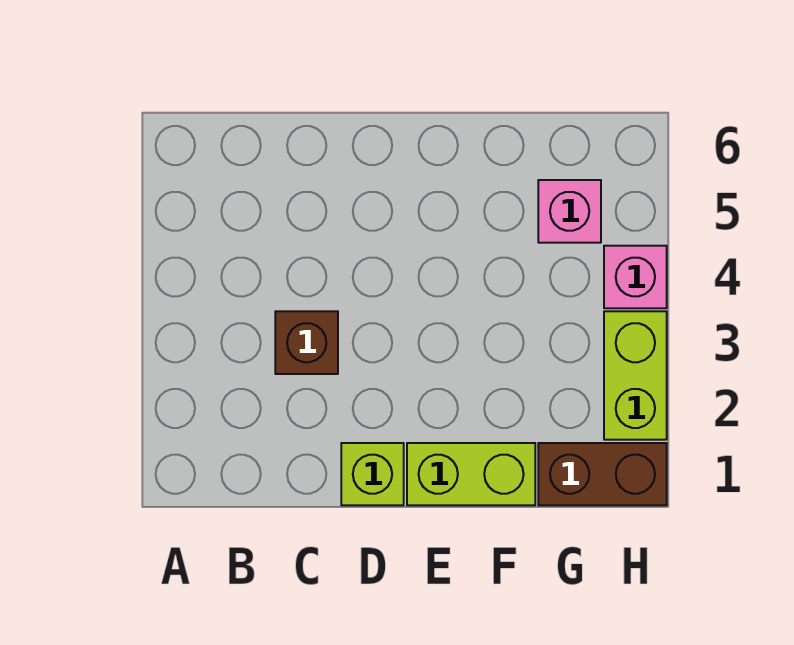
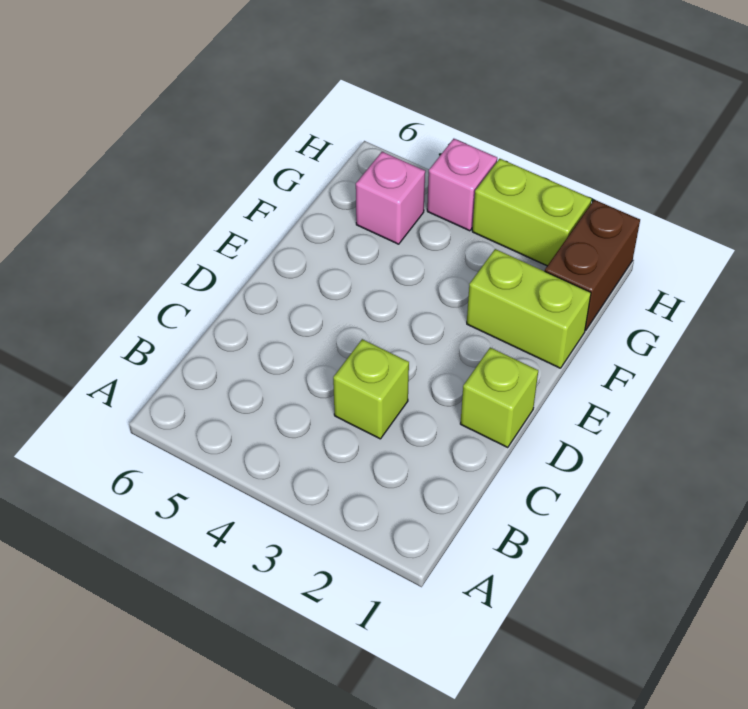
brown brick C3 level 1 -> lime brick C3 level 1
lime brick E1:F1 level 1 -> lime brick F1:F2 level 1

